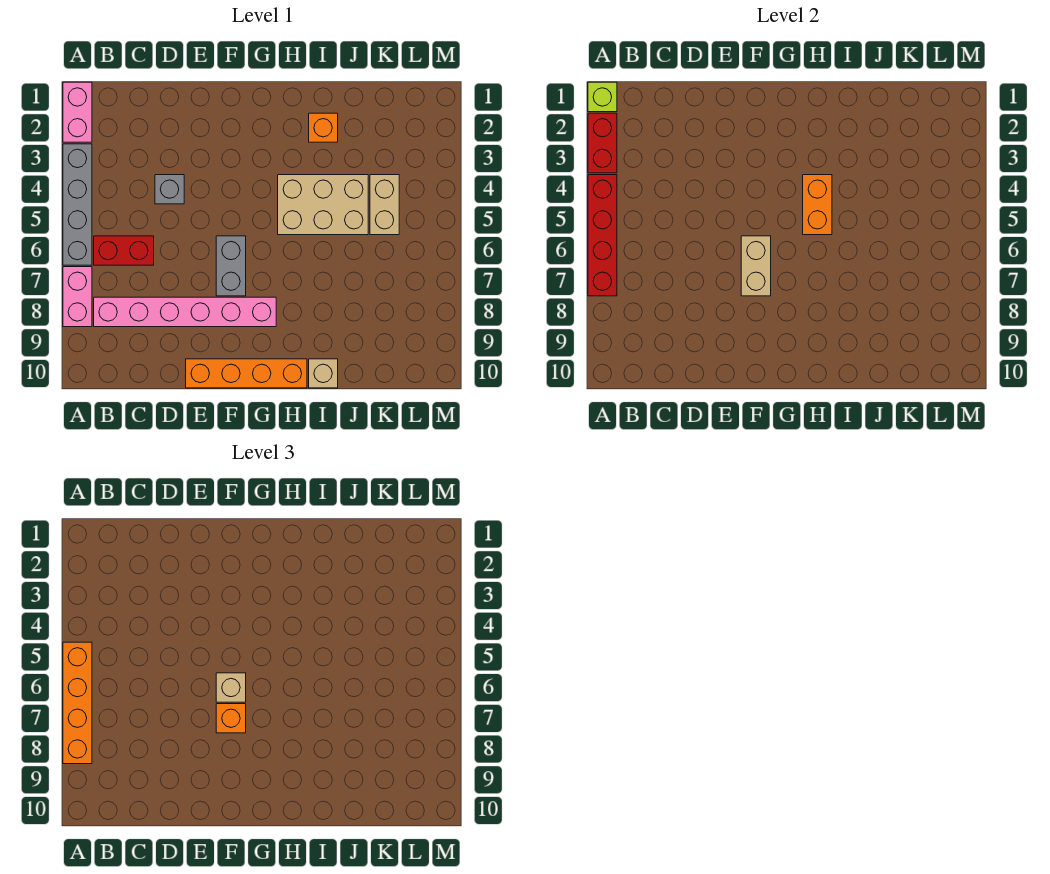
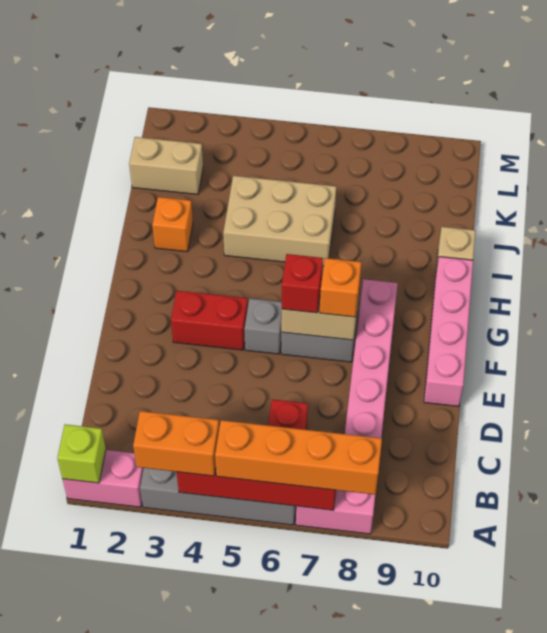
red brick A2:A3 level 2 -> red brick F3:F4 level 1
grey brick D4 level 1 -> grey brick F5 level 1
orange brick E10:H10 level 1 -> pink brick E10:H10 level 1
tan brick F6 level 3 -> red brick F6 level 3
tan brick H4:J5 level 1 -> tan brick I4:J6 level 1
orange brick H4:H5 level 2 -> orange brick A3:A4 level 3
tan brick K4:K5 level 1 -> tan brick K1:K2 level 1

